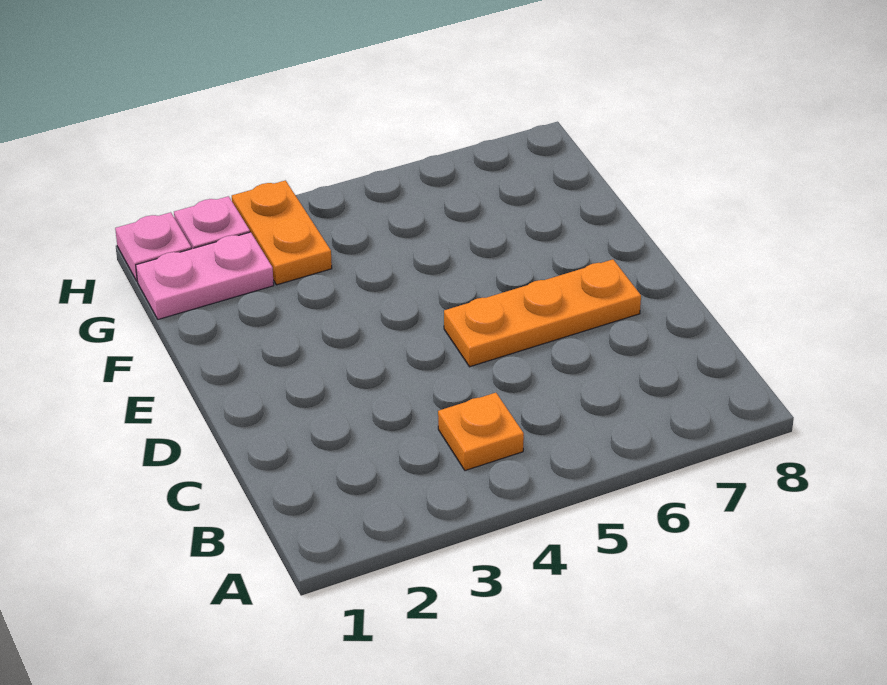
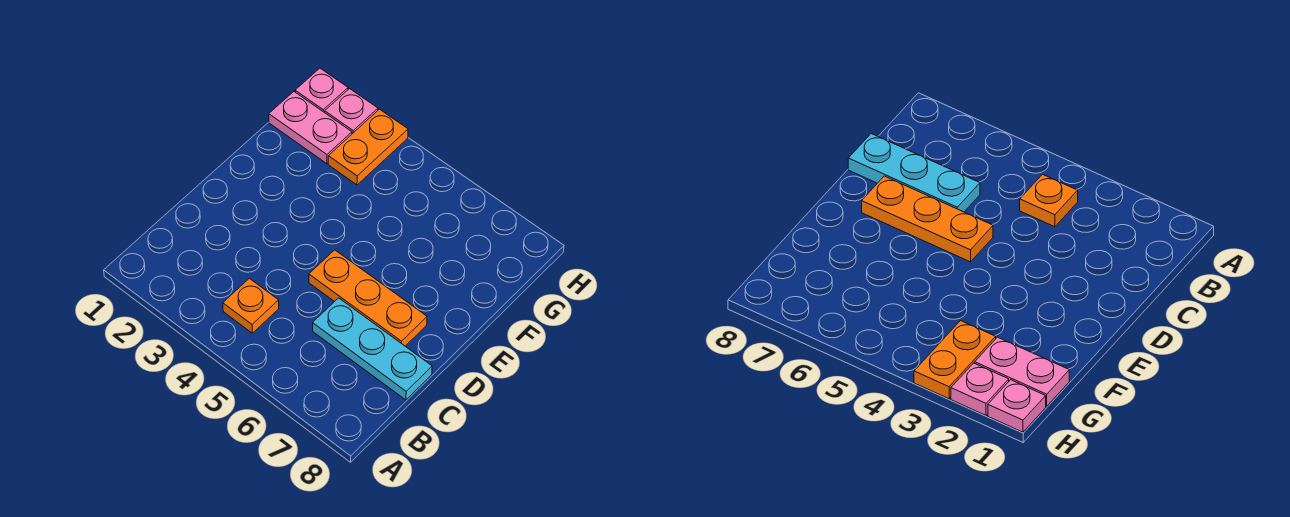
none -> cyan plate C6:C8 level 1

